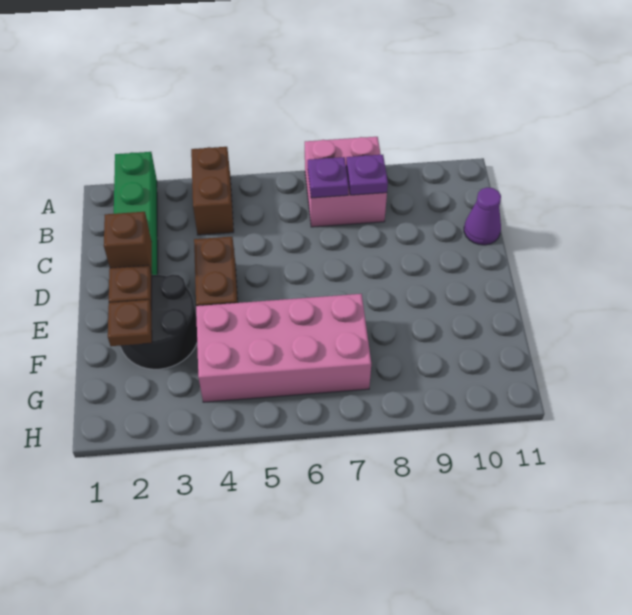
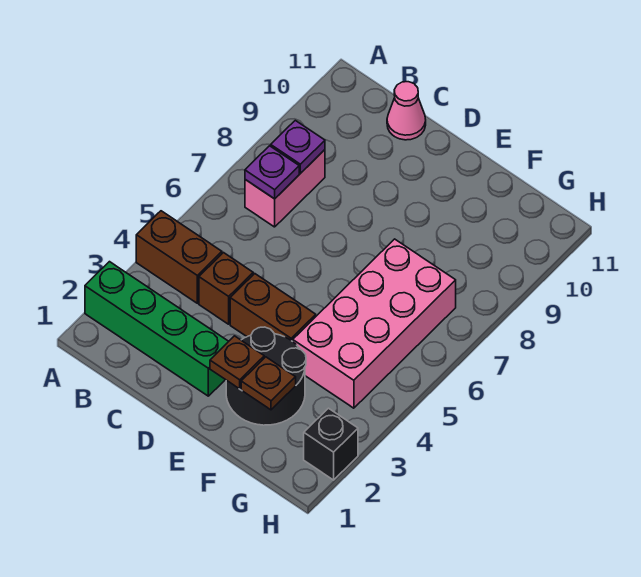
pink brick A7:B8 level 1 -> pink brick B7:B8 level 1
purple cone C11 level 1 -> pink cone C11 level 1
brown brick D2 level 2 -> brown brick C4 level 1
none -> black brick H2 level 1

